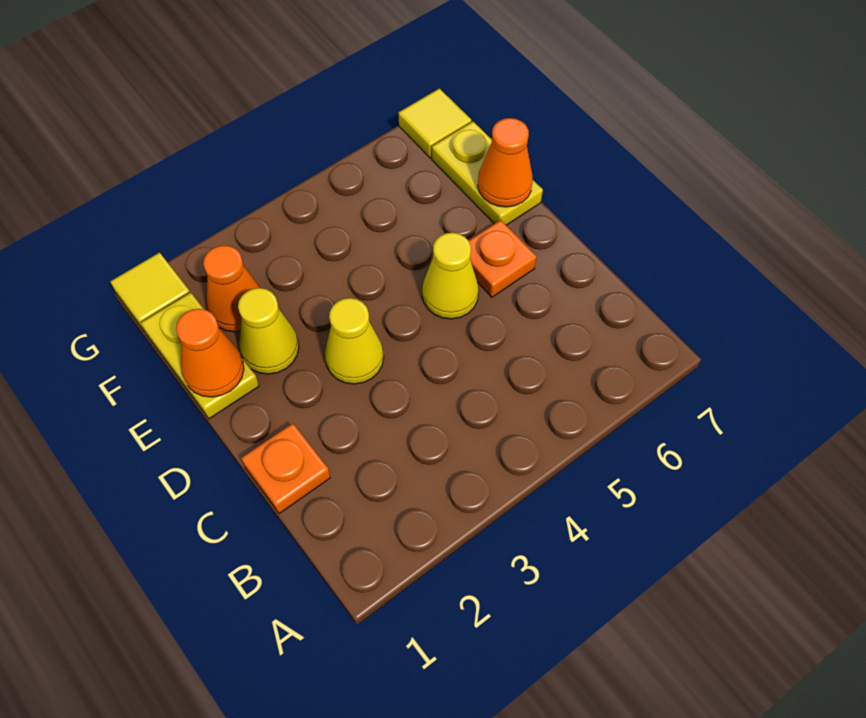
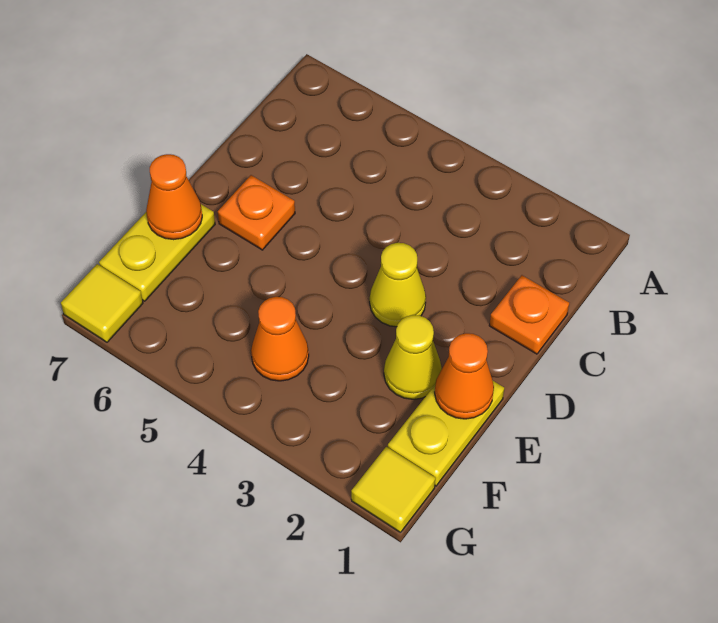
yellow cone D5 level 1 -> none
orange cone F2 level 1 -> orange cone F4 level 1

